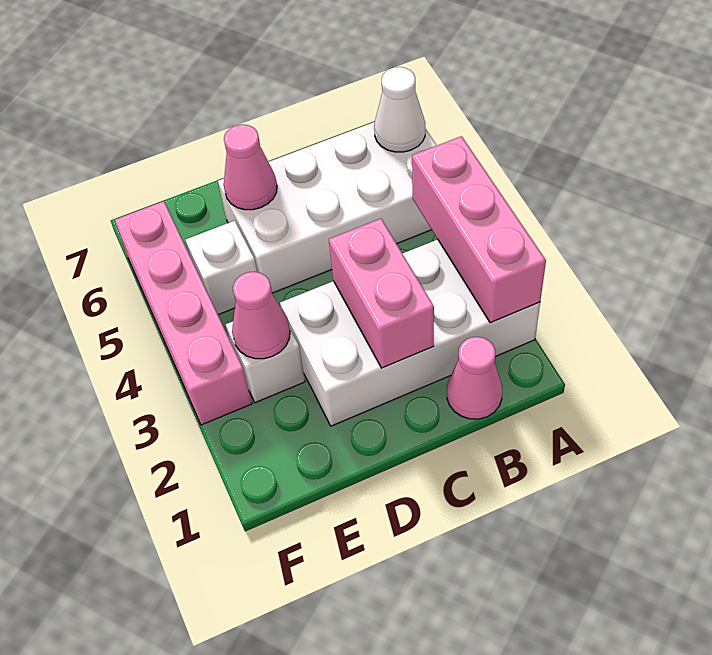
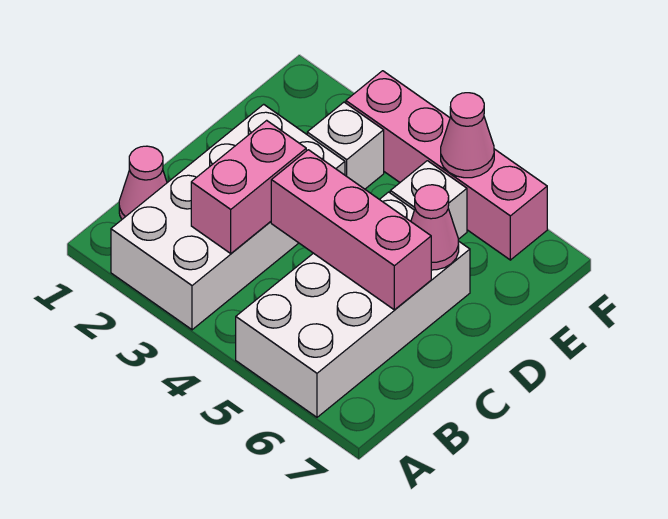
pink brick A2:A4 level 2 -> pink brick C4:C6 level 2
white cone A6 level 2 -> none
pink brick C2:C3 level 2 -> pink brick B3:C3 level 2
pink cone E3 level 2 -> pink cone F5 level 2

